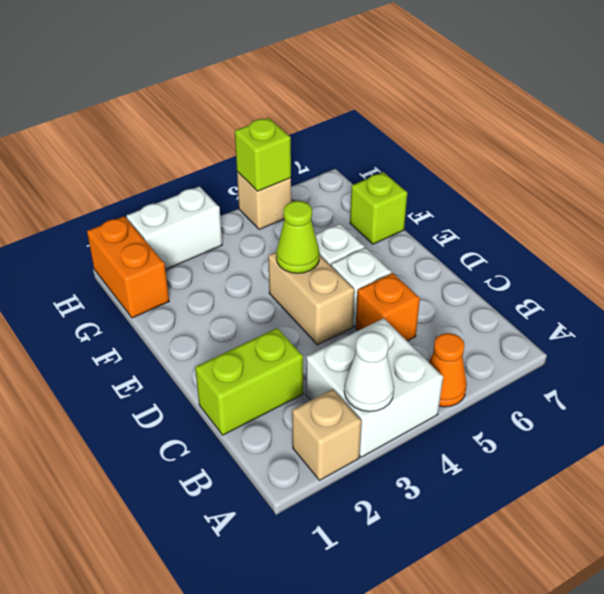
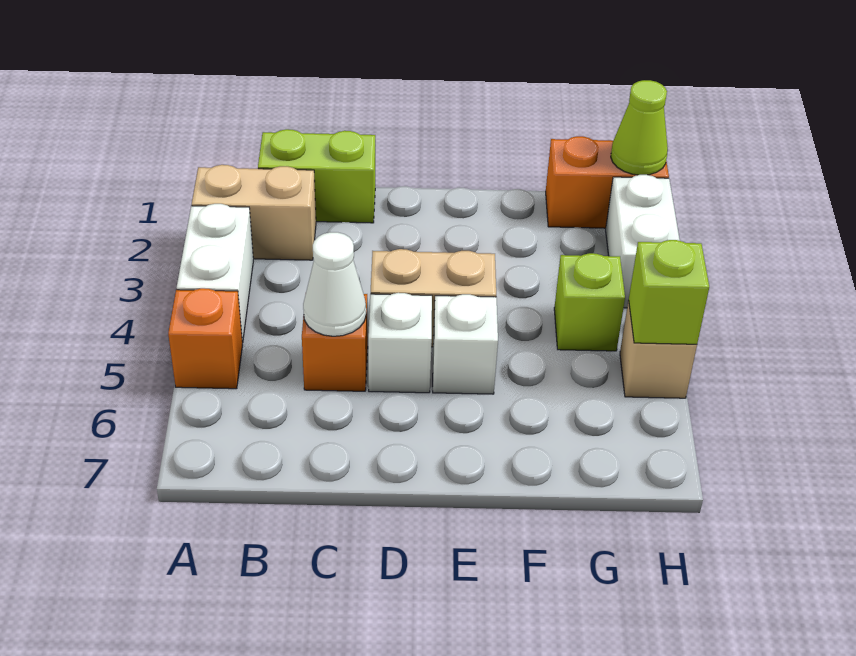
tan brick A2 level 1 -> tan brick A2:B2 level 1
white brick A3:B4 level 1 -> white brick A3:A4 level 1
white cone A3 level 2 -> white cone C5 level 2
orange cone A5 level 1 -> orange brick A5 level 1
lime brick C1:C2 level 1 -> lime brick B1:C1 level 1
lime cone E4 level 2 -> lime cone H1 level 2
lime brick F7 level 1 -> lime brick G4 level 1

